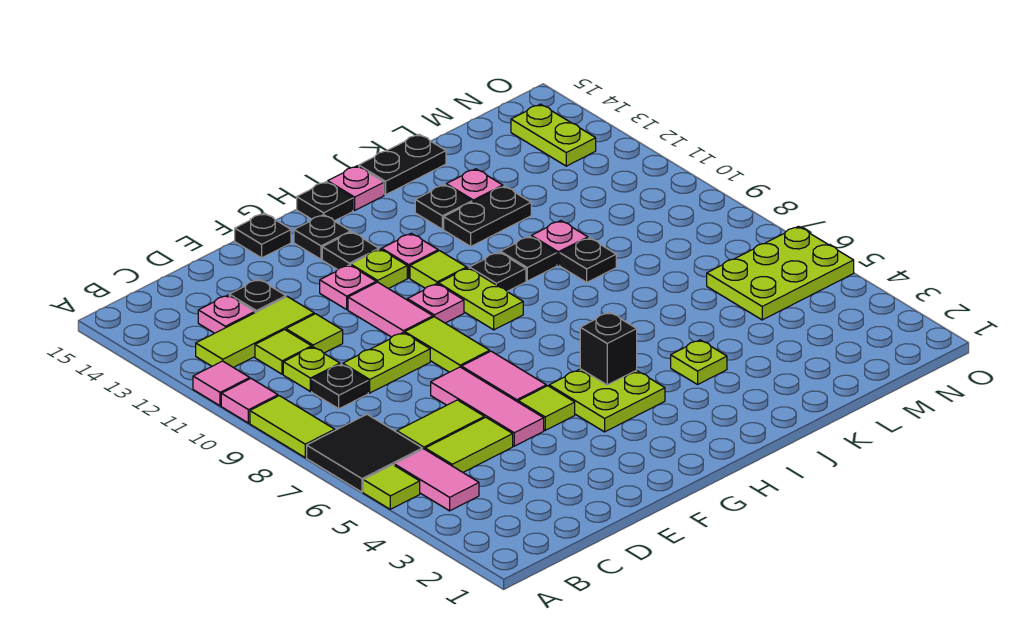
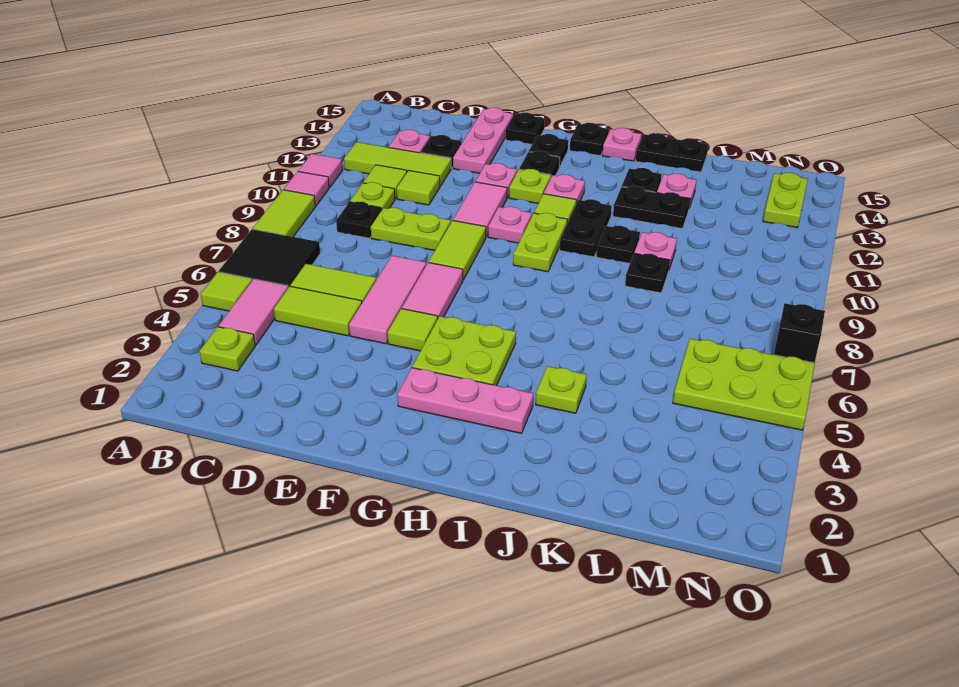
none -> lime plate B3 level 1
none -> pink plate E13:E15 level 1
none -> pink plate G3:I3 level 1
black brick H5 level 2 -> black brick O7 level 1
black plate I10 level 1 -> black plate I10:I11 level 1

